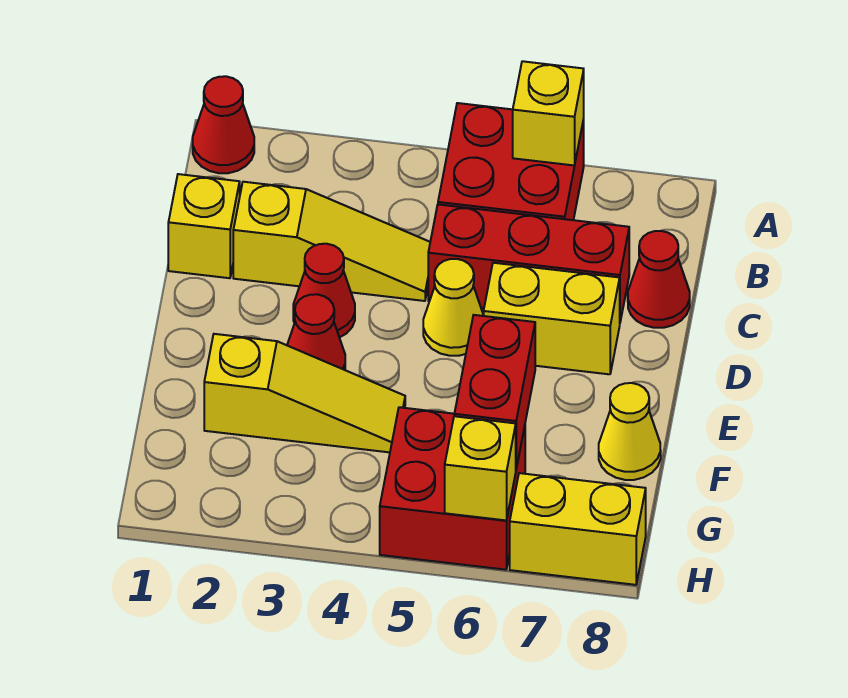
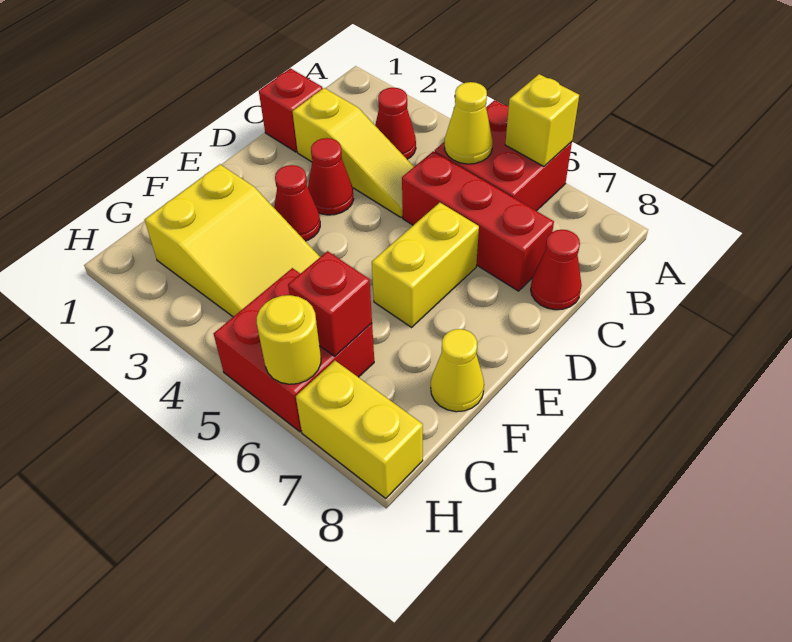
red cone A1 level 1 -> red cone B3 level 1
yellow brick C1 level 1 -> red brick C1 level 1
yellow cone D5 level 1 -> yellow cone B5 level 2
yellow brick D6:D7 level 1 -> yellow brick D6:E6 level 1
yellow slope F2:F4 level 1 top 2 -> yellow slope F2:G4 level 1 top 2
red brick F6:G6 level 2 -> red brick G6 level 2
yellow brick H6 level 2 -> yellow round brick H6 level 2

